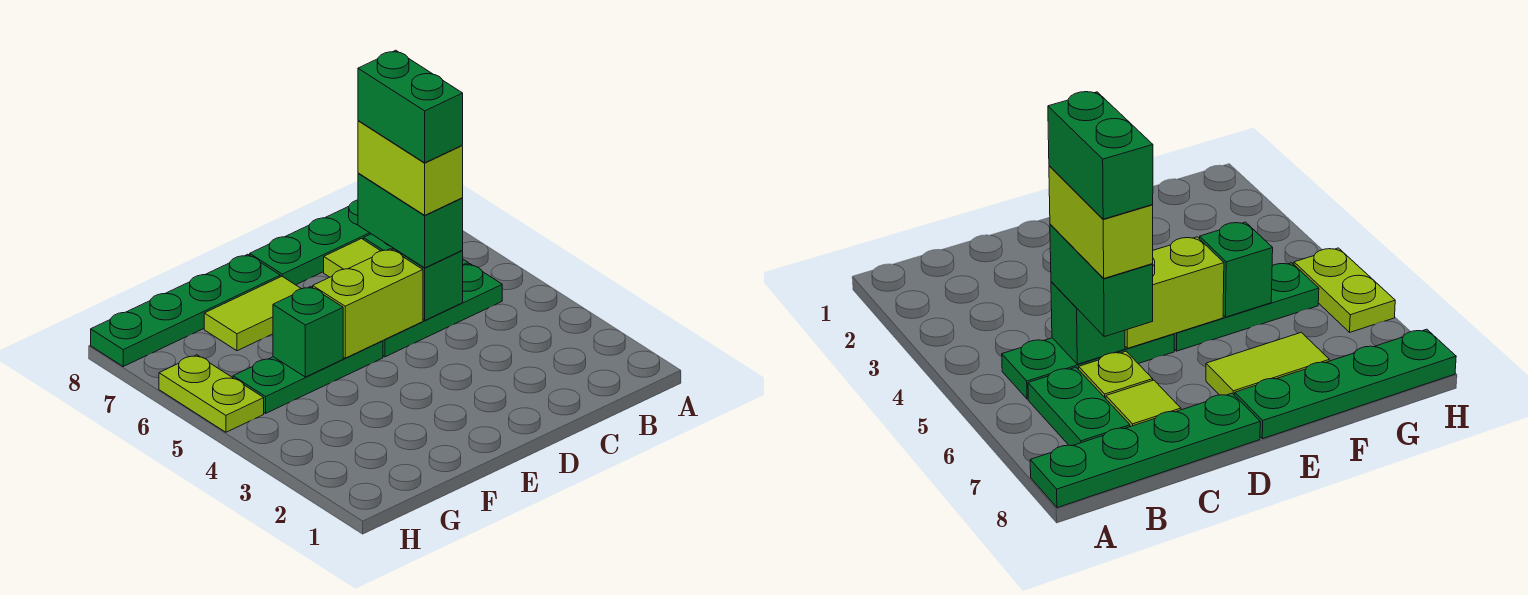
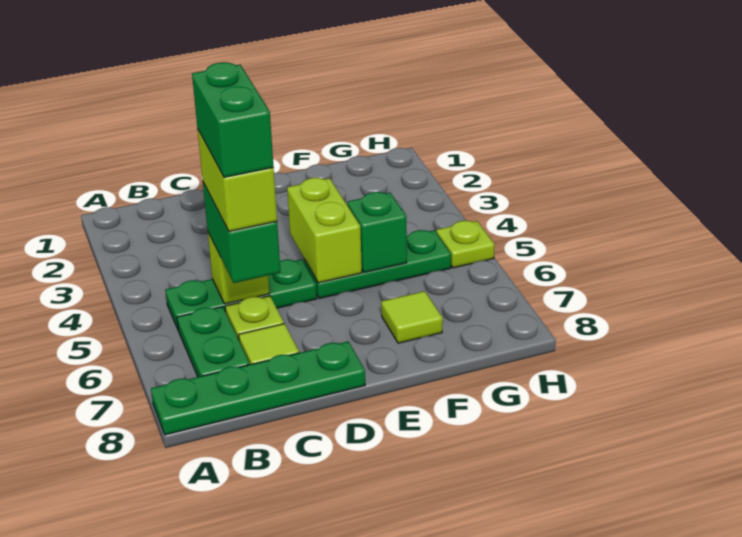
green brick C5 level 2 -> lime brick C5 level 2
lime brick D5:E5 level 2 -> lime brick E4:E5 level 2
lime tile E7:F7 level 1 -> lime tile F7 level 1
green plate E8:H8 level 1 -> none
lime plate H5:H6 level 1 -> lime plate H5 level 1

